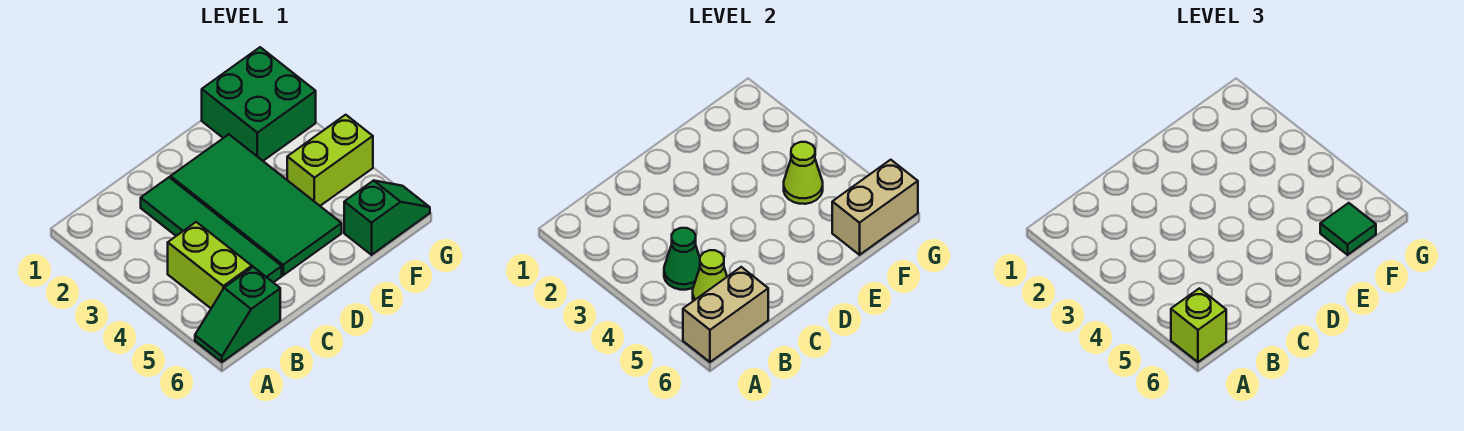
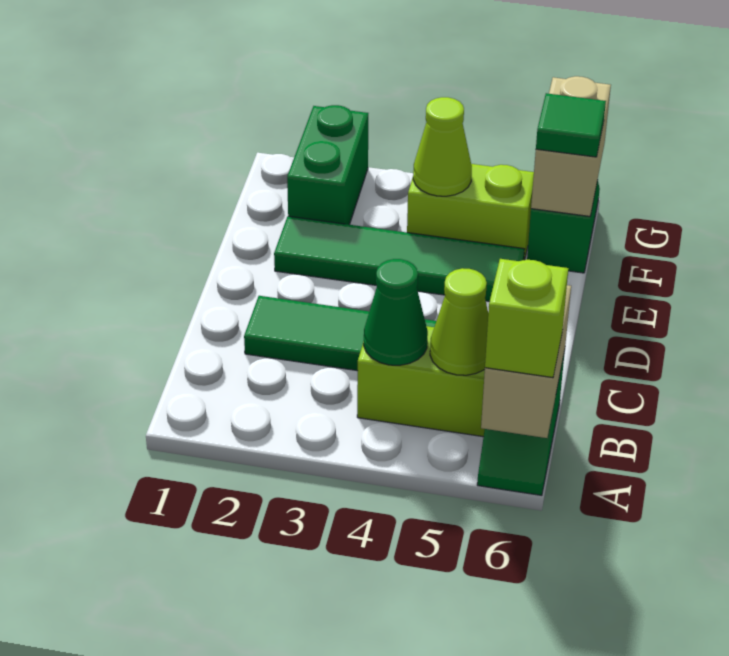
green tile D2:E5 level 1 -> green tile E2:E5 level 1
green brick F1:G2 level 1 -> green brick F2:G2 level 1
lime brick F4:G4 level 1 -> lime brick F4:F5 level 1

